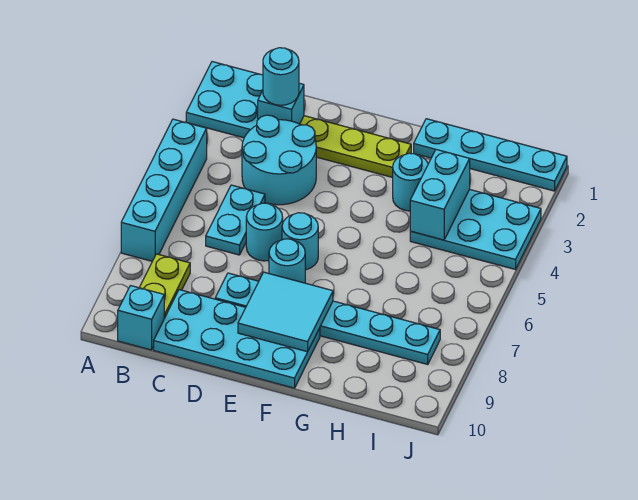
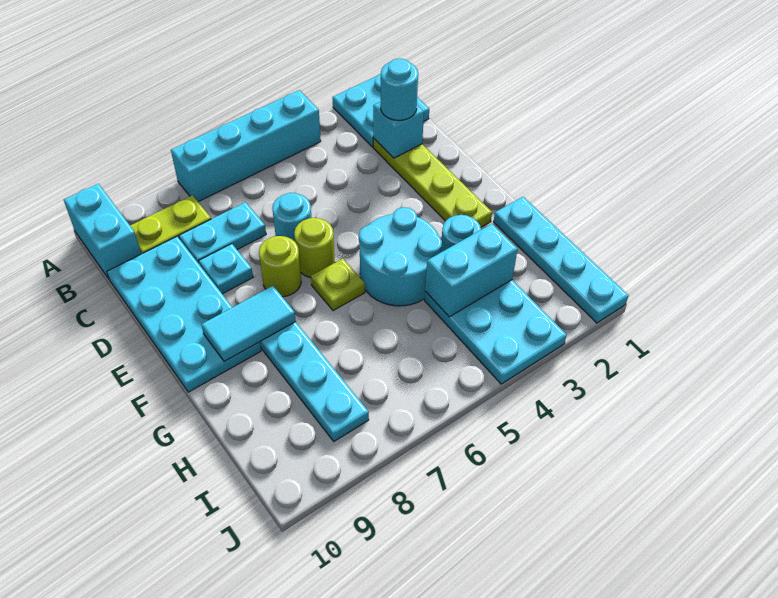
cyan brick B10 level 1 -> cyan brick A10:B10 level 1
cyan round brick C3:D4 level 1 -> cyan round brick F4:G5 level 1
cyan plate C5:C6 level 1 -> cyan plate C7:C8 level 1
cyan round brick E6 level 1 -> lime round brick E6 level 1
cyan round brick E7 level 1 -> lime round brick E7 level 1
cyan tile E8:F9 level 2 -> cyan tile F8:F9 level 2
none -> lime plate F6 level 1

